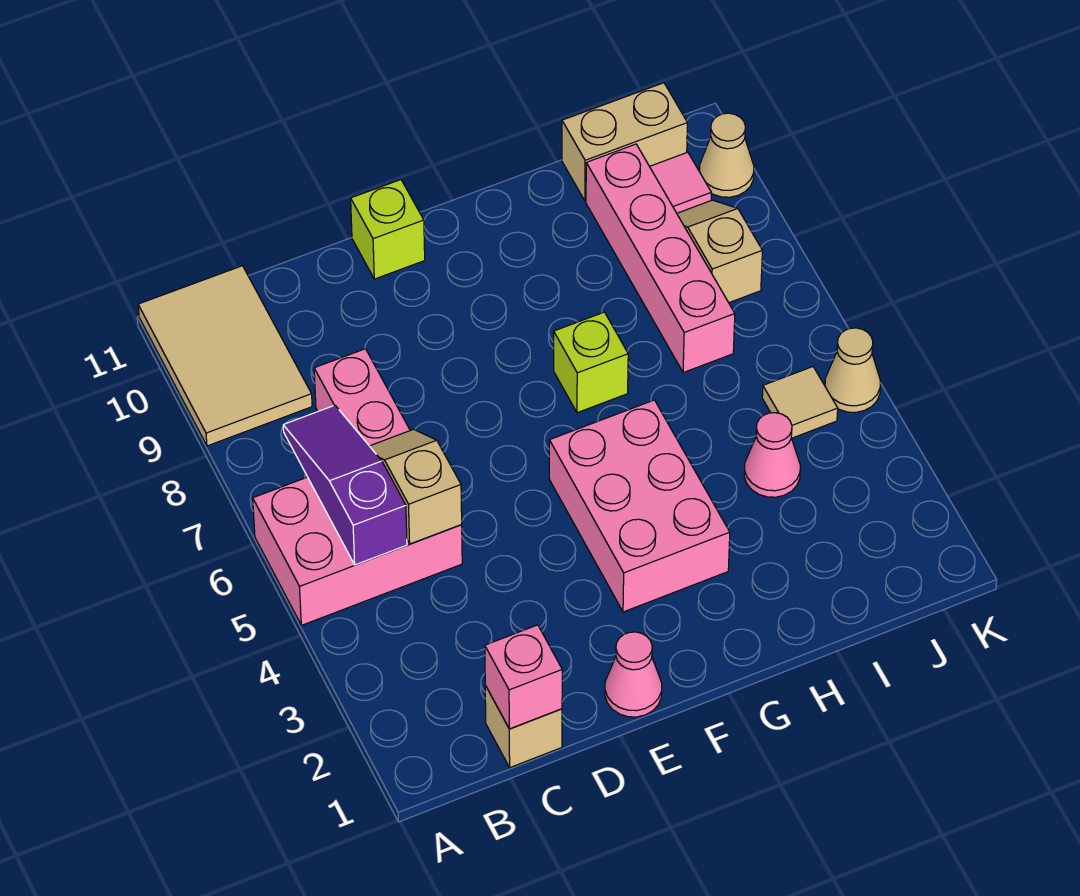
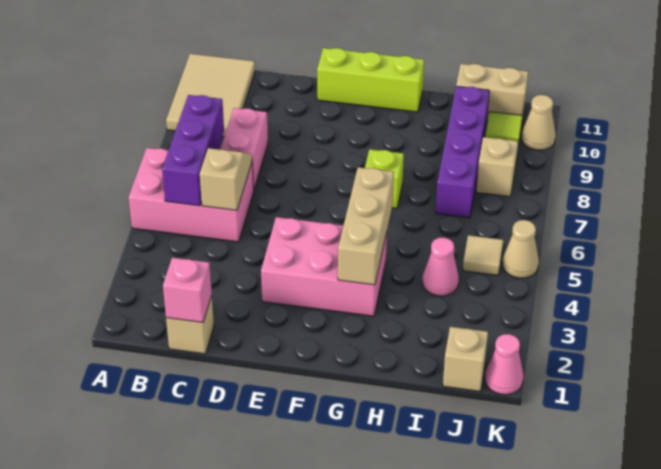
purple slope B5:B7 level 2 top 5 -> purple brick B5:B7 level 2
pink cone E1 level 1 -> pink cone K1 level 1
lime brick E11 level 1 -> lime brick E11:G11 level 1
pink brick F3:G5 level 1 -> pink brick E3:G4 level 1
none -> tan brick G3:G5 level 2
pink brick I7:I10 level 1 -> purple brick I7:I10 level 1
none -> tan brick J1 level 1
pink tile J10 level 1 -> lime tile J10 level 1

